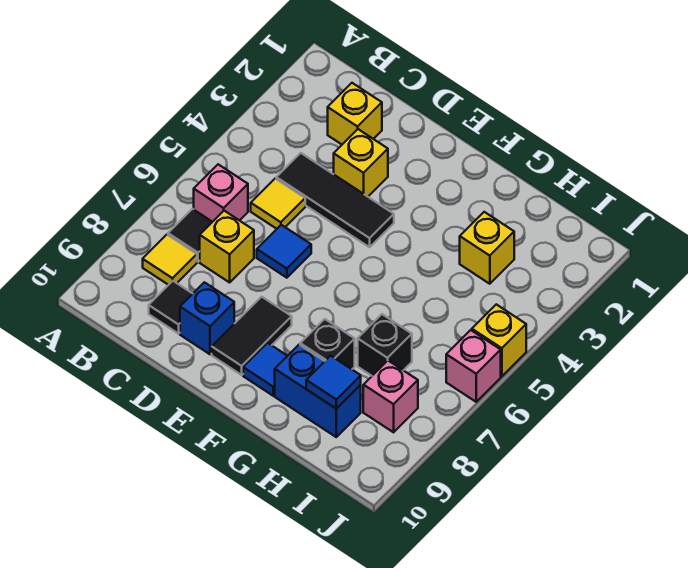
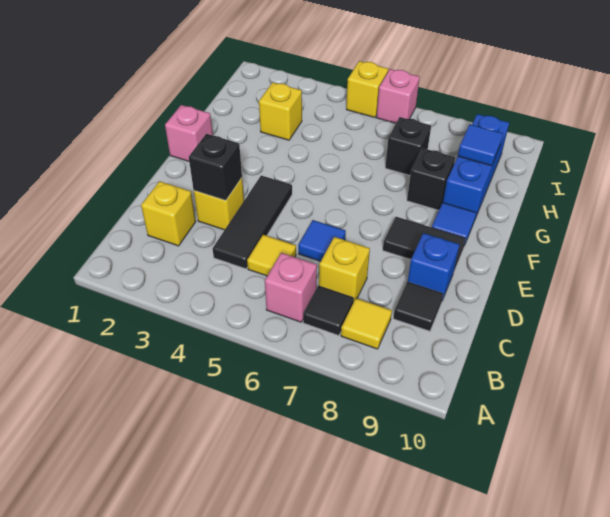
none -> black brick D3 level 2
blue brick G9:H9 level 1 -> blue brick G9:I9 level 1
pink brick I8 level 1 -> pink brick F1 level 1

